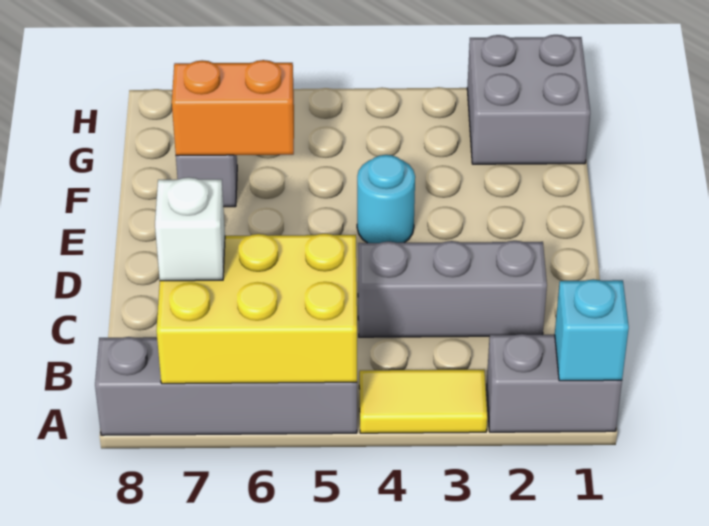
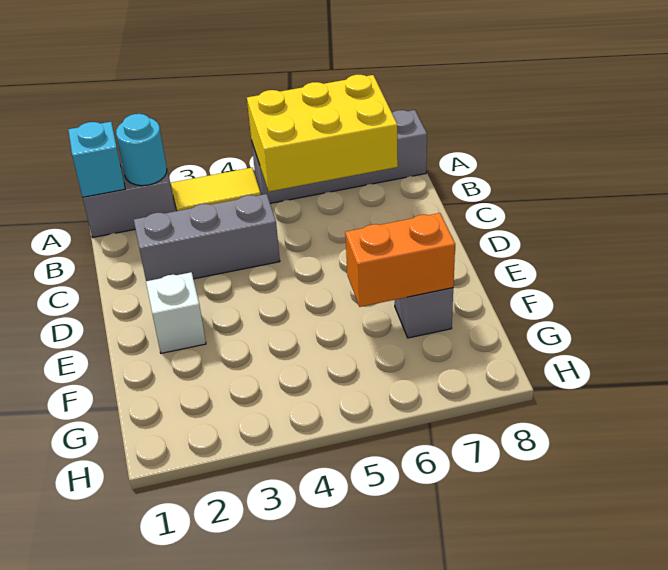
white brick B7 level 3 -> white brick E2 level 1
cyan round brick E4 level 1 -> cyan round brick A2 level 2
grey brick G1:H2 level 1 -> none

